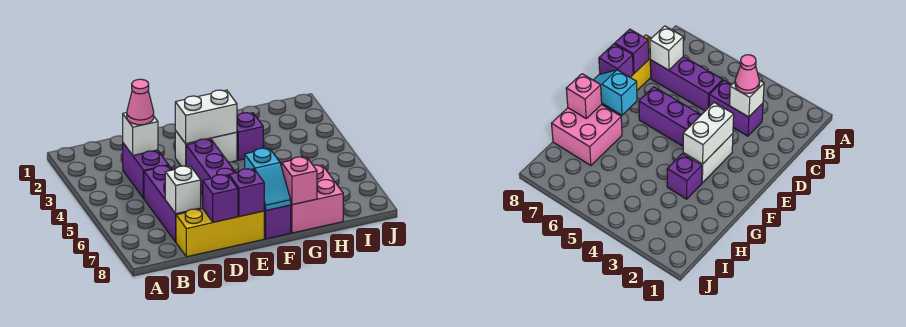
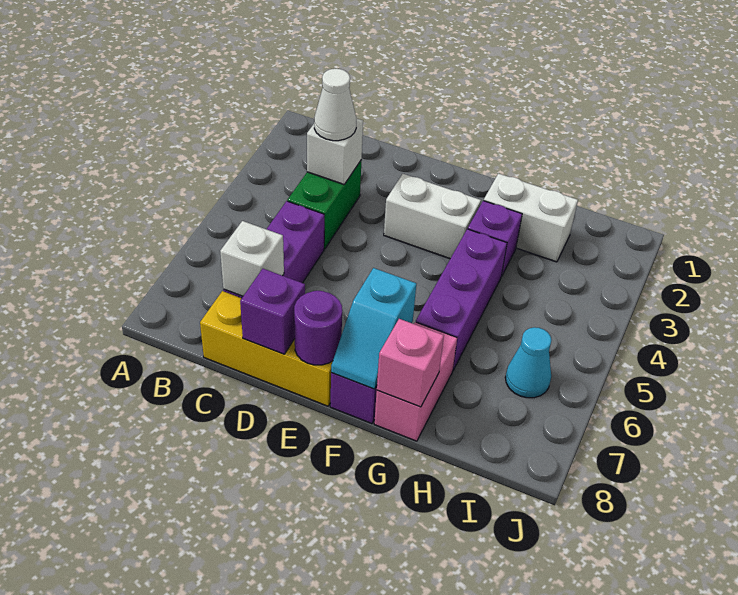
purple brick C3:C4 level 1 -> green brick C3:C4 level 1
pink cone C3 level 3 -> white cone C3 level 3
white brick E3:F3 level 2 -> white brick G2:H2 level 1
purple brick E4:E6 level 1 -> purple brick G4:G6 level 1
purple brick E8 level 2 -> purple round brick E8 level 2
pink brick G7:H8 level 1 -> pink brick G7:G8 level 1
none -> cyan cone I6 level 1

